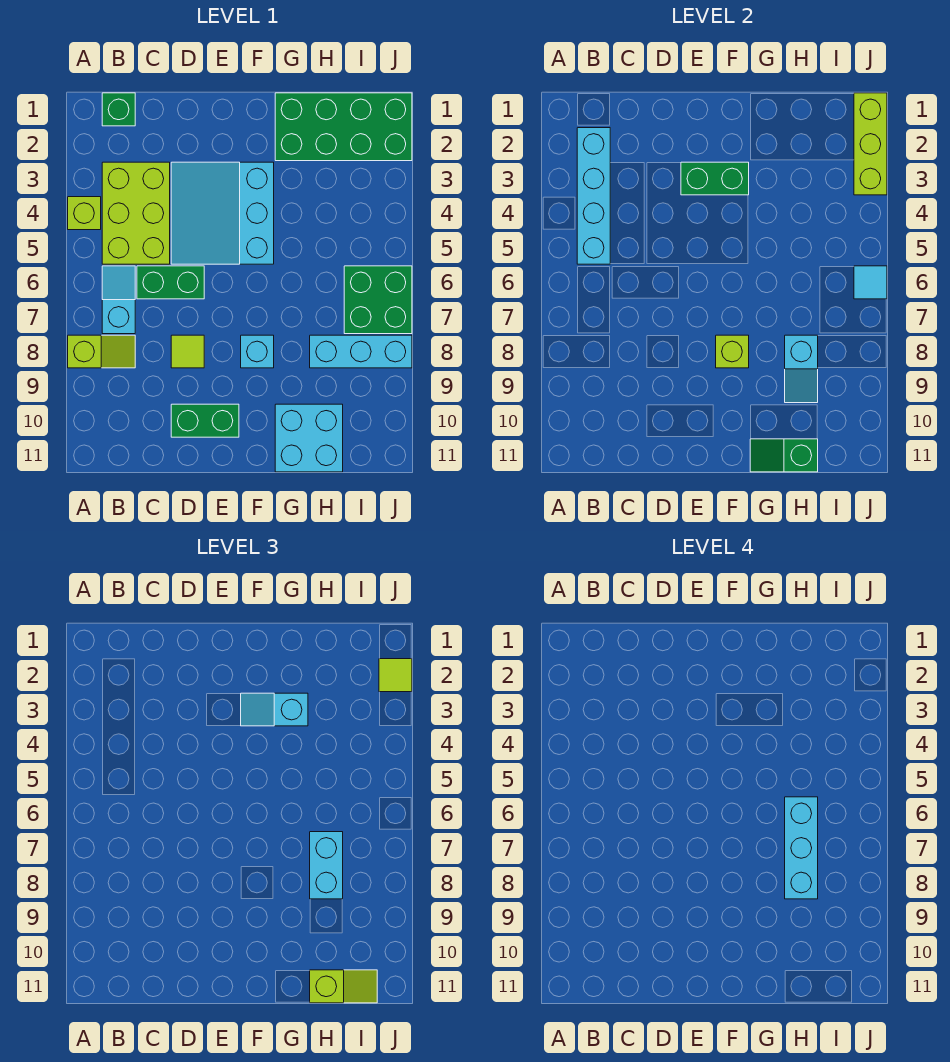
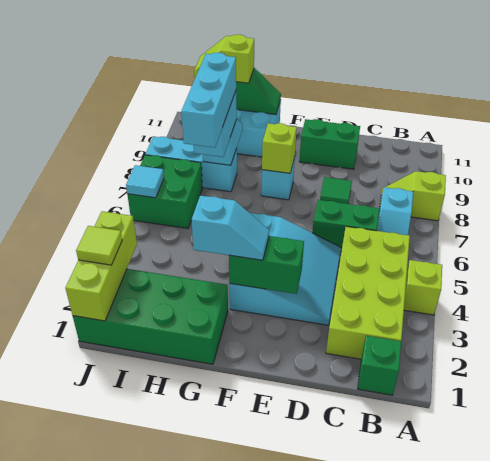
cyan brick B2:B5 level 2 -> none
lime brick B3:C5 level 1 -> lime brick B2:C5 level 1
lime tile D8 level 1 -> green tile D8 level 1

